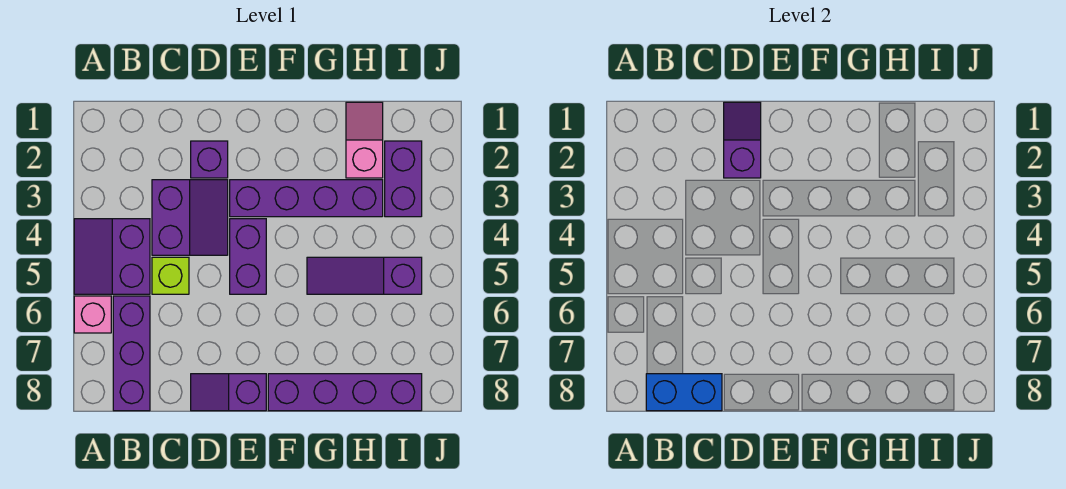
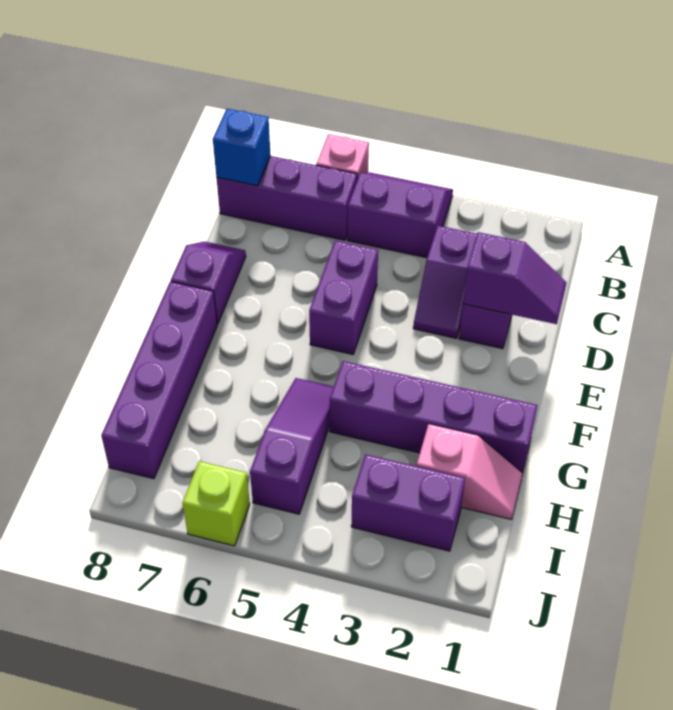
blue brick B8:C8 level 2 -> blue brick B8 level 2
purple slope C3:D4 level 1 top C -> purple slope C3:D3 level 1 top C
lime brick C5 level 1 -> lime brick J6 level 1
purple brick E3:H3 level 1 -> purple brick G1:G4 level 1
purple brick E4:E5 level 1 -> purple brick D5:E5 level 1

